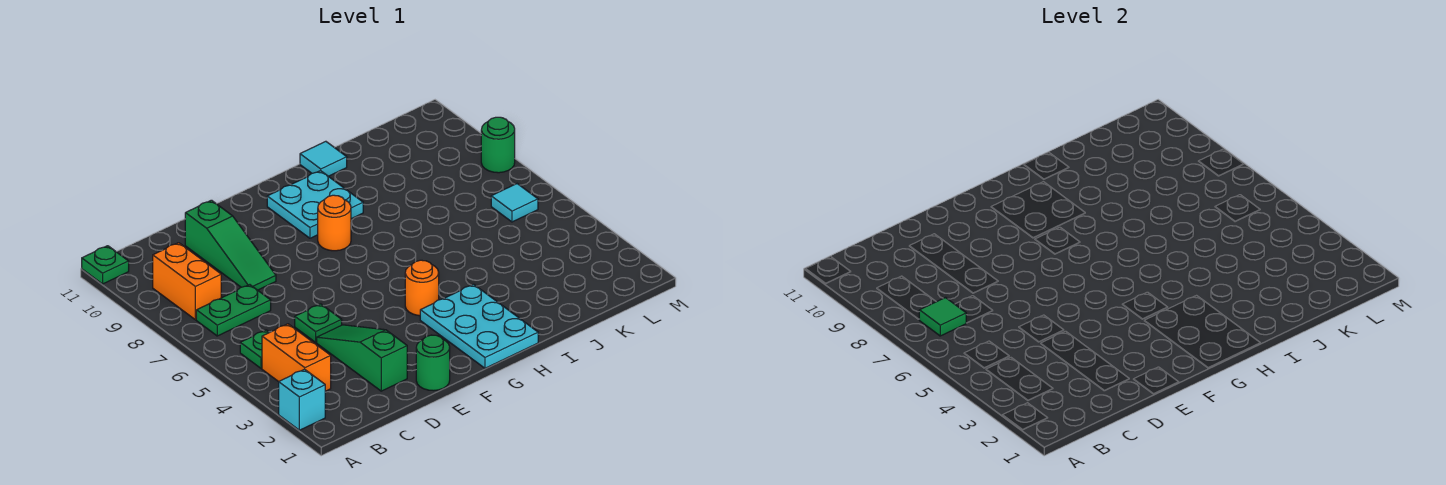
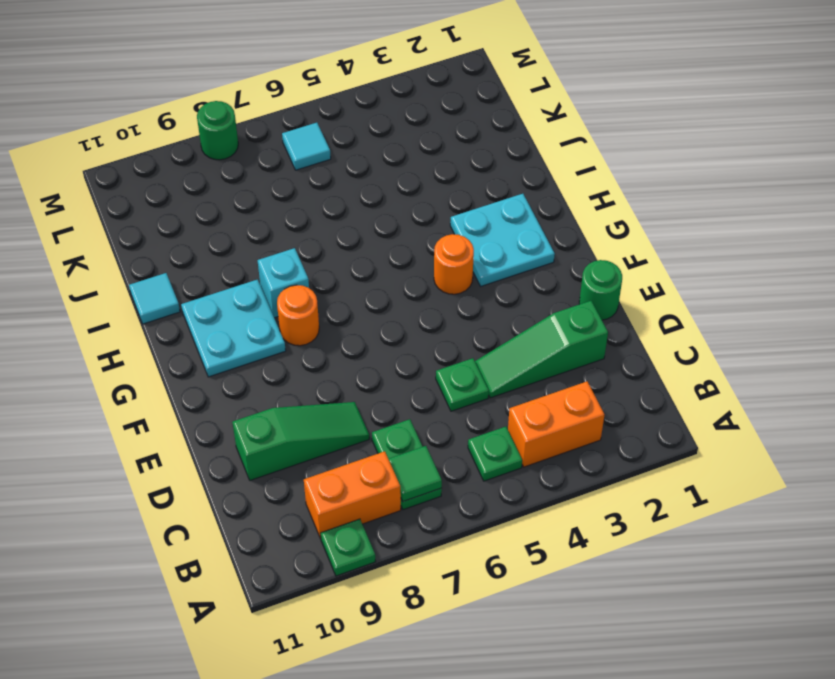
cyan brick A2 level 1 -> cyan brick H8 level 1
green plate A11 level 1 -> green plate A9 level 1
cyan plate G1:H3 level 1 -> cyan plate G2:H3 level 1

